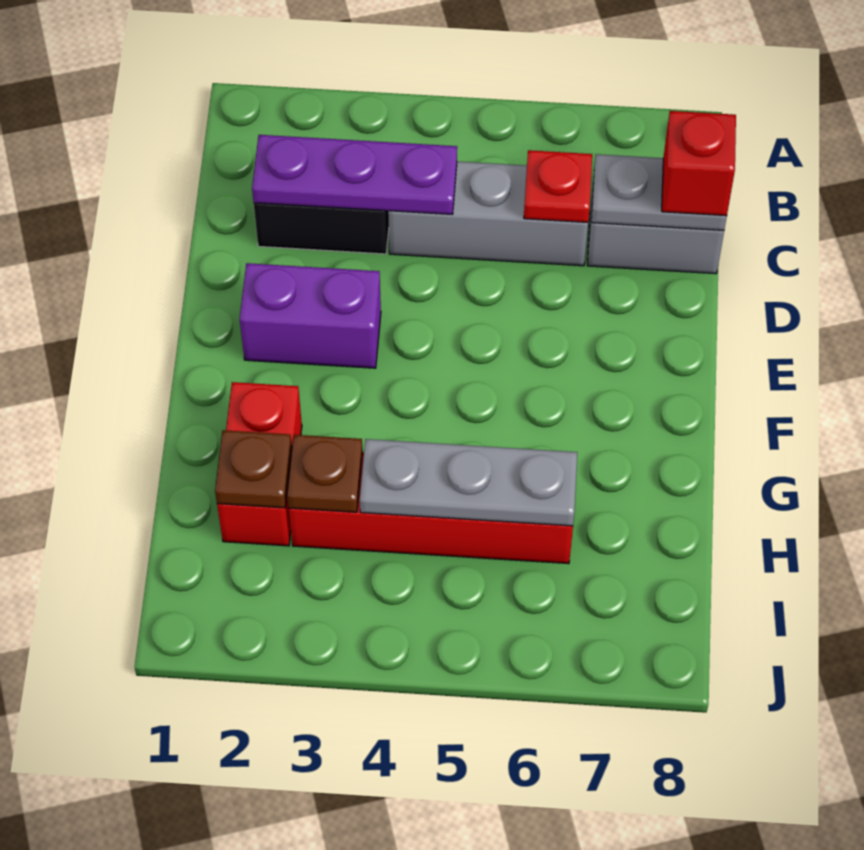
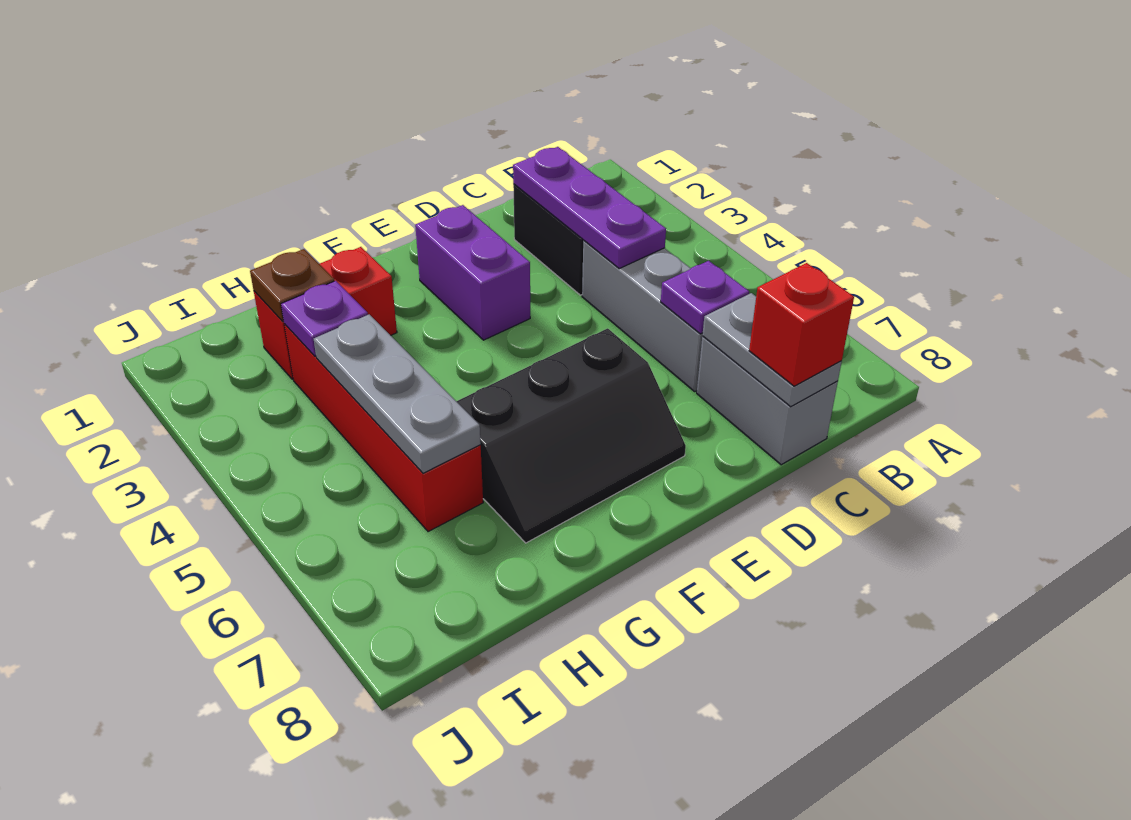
red plate C6 level 2 -> purple plate C6 level 2
none -> black slope E6:G7 level 1 top 6
brown plate H3 level 2 -> purple plate H3 level 2

